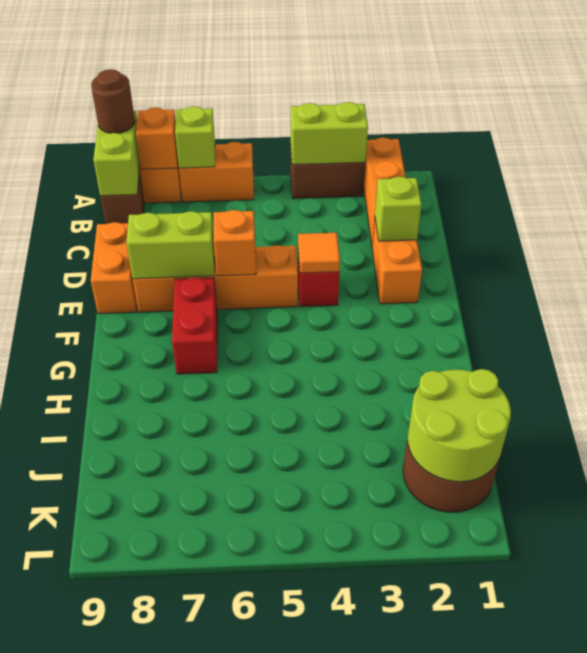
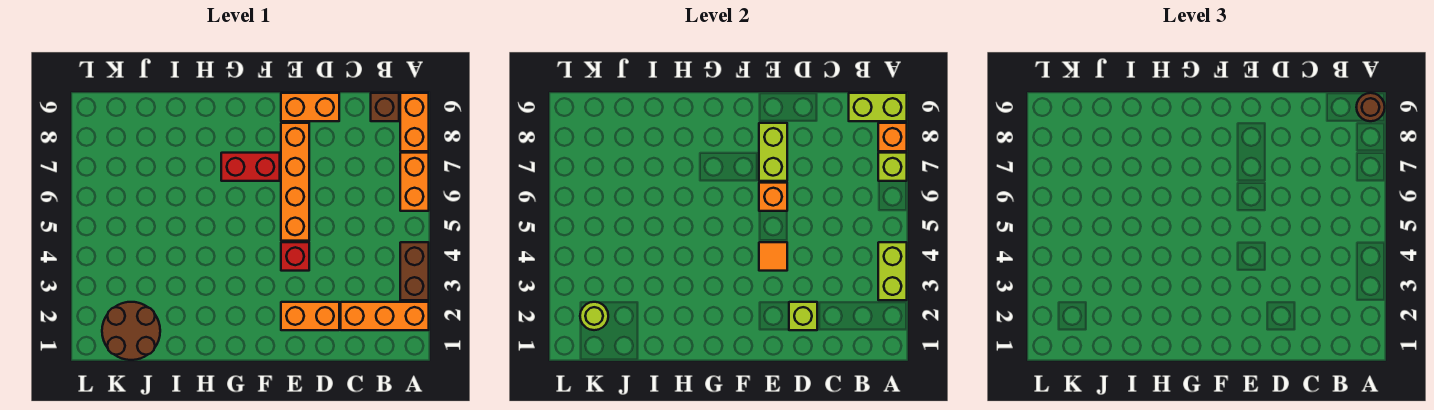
lime round brick J1:K2 level 2 -> lime round brick K2 level 2

